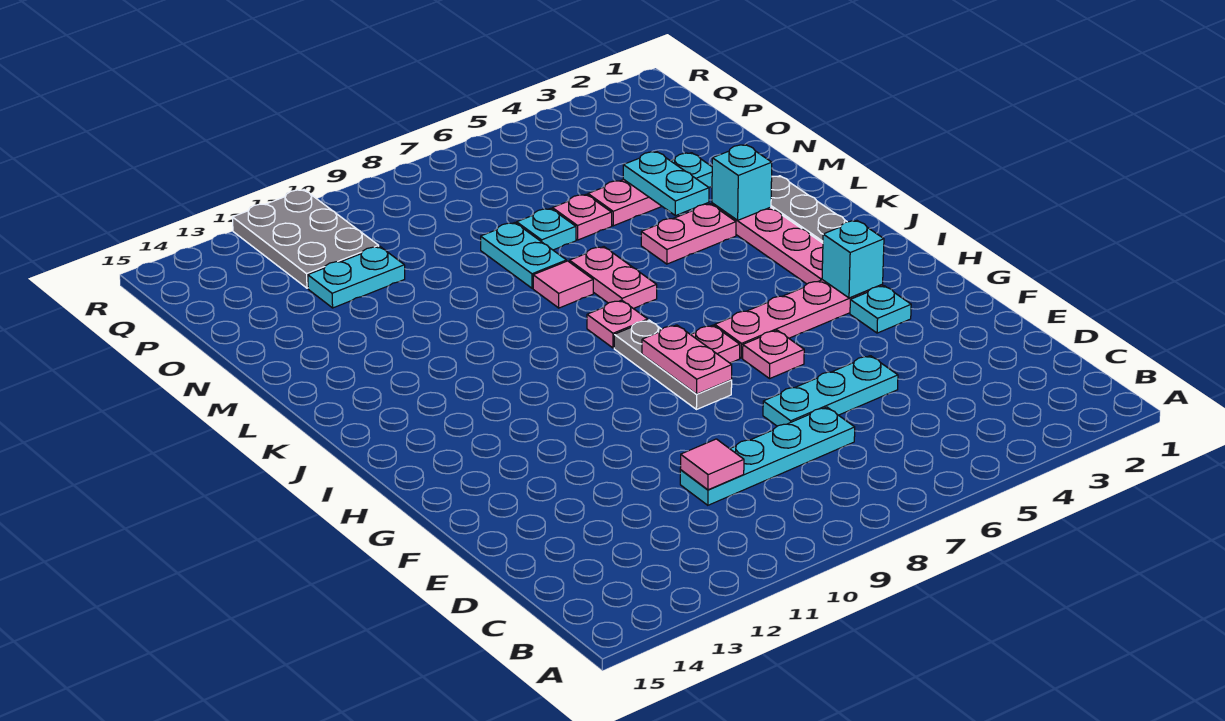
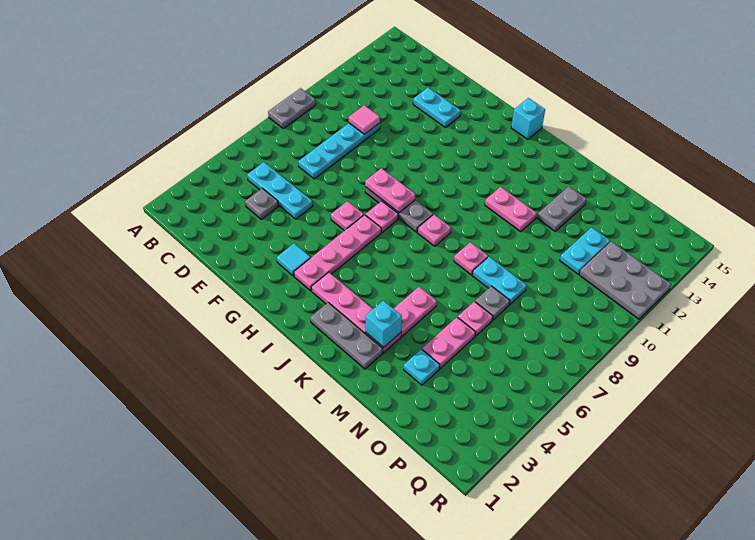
none -> grey plate A8:A9 level 1
none -> grey plate D4 level 1
cyan plate E5:E7 level 1 -> cyan plate C5:E5 level 1
cyan plate G3 level 1 -> cyan tile G3 level 1
cyan brick H3 level 2 -> cyan brick I15 level 1
pink plate K7:L7 level 1 -> pink plate K11:L11 level 1
pink tile L8 level 1 -> pink plate L8 level 1
cyan plate M4:N4 level 2 -> cyan plate E13:F13 level 1
none -> grey plate M12:M13 level 1
cyan plate N7 level 1 -> grey plate N7 level 1

